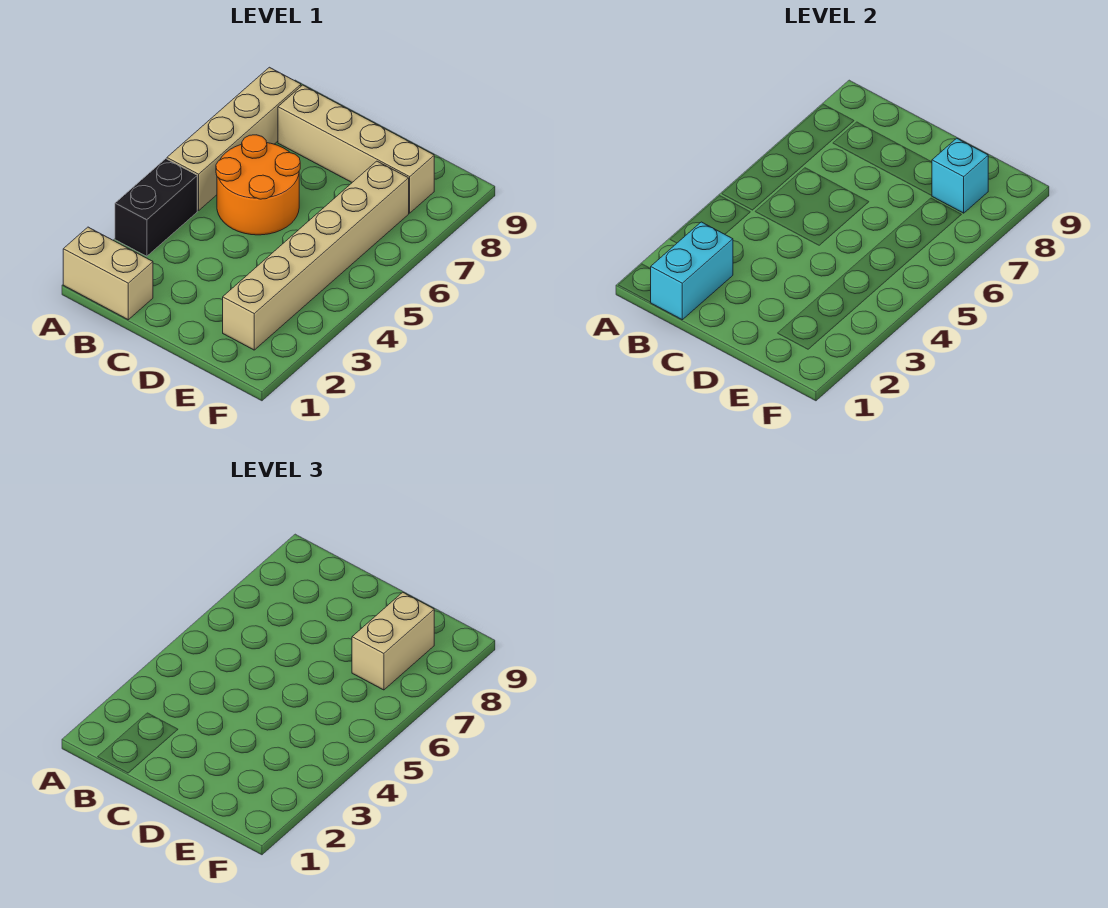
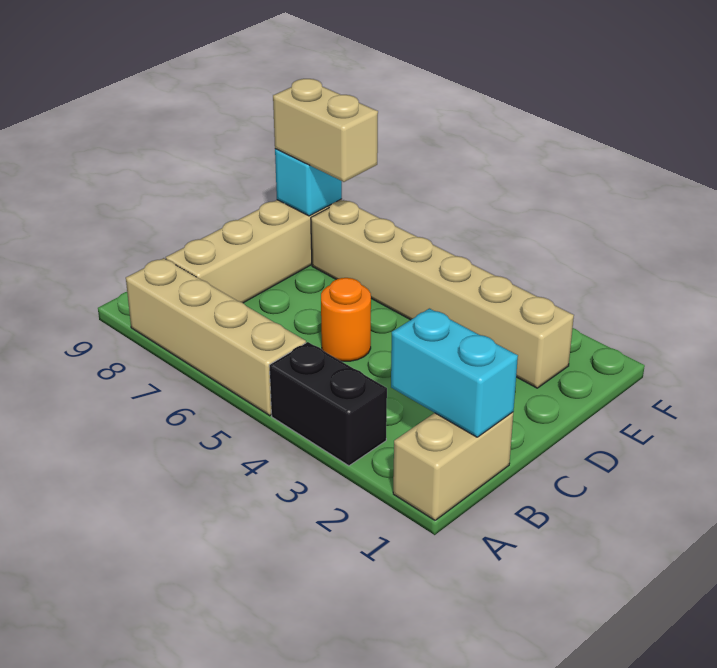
orange round brick B5:C6 level 1 -> orange round brick C5 level 1

